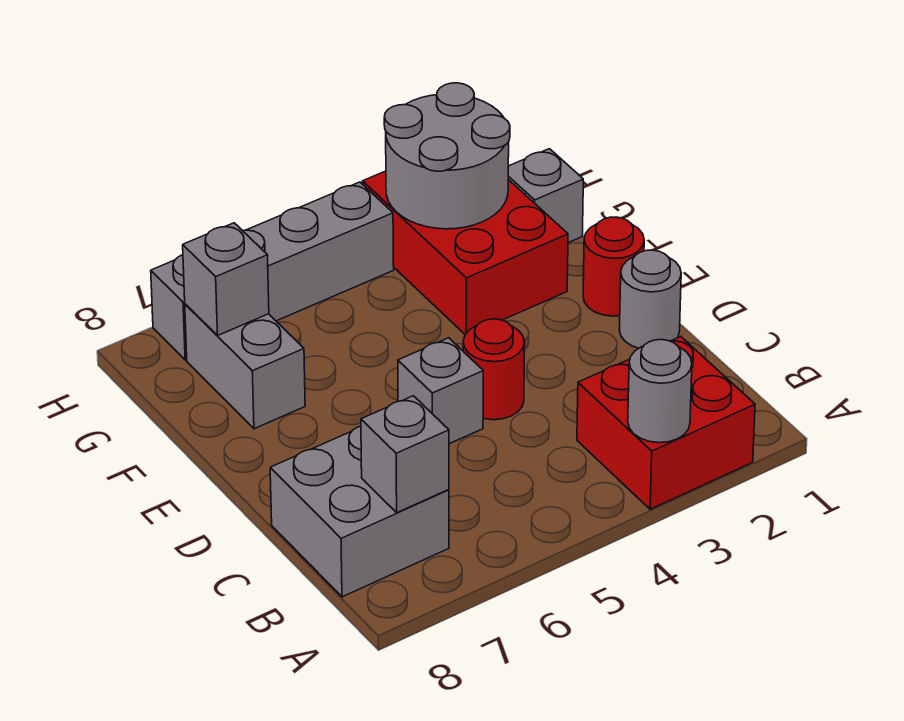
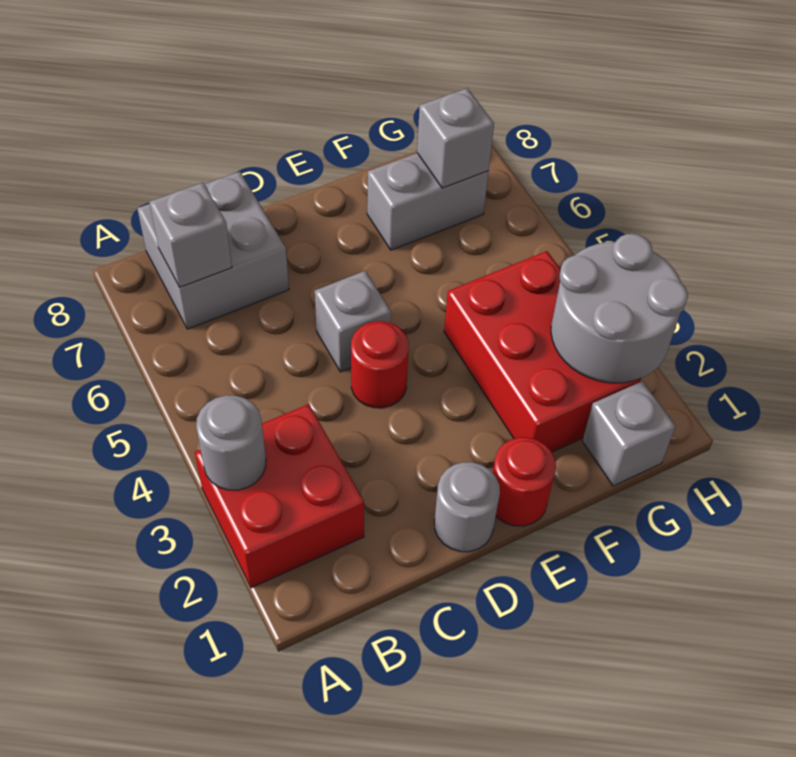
red brick F2:H3 level 1 -> red brick F2:G4 level 1
grey brick H4:H7 level 1 -> none

